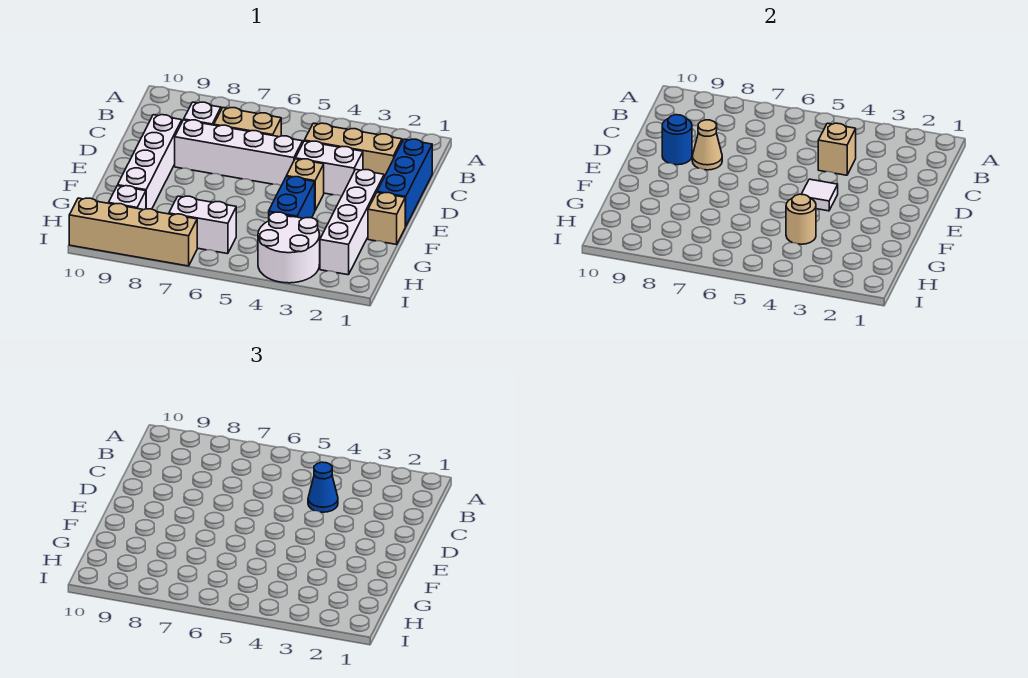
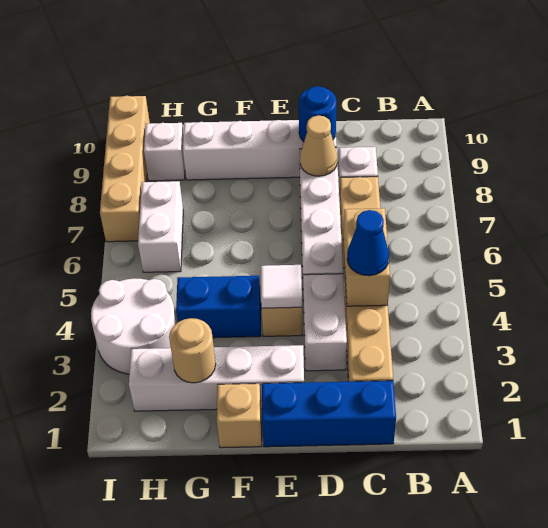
tan brick C4 level 2 -> tan brick C4:C5 level 2
tan round brick G4 level 2 -> tan round brick G2 level 2

